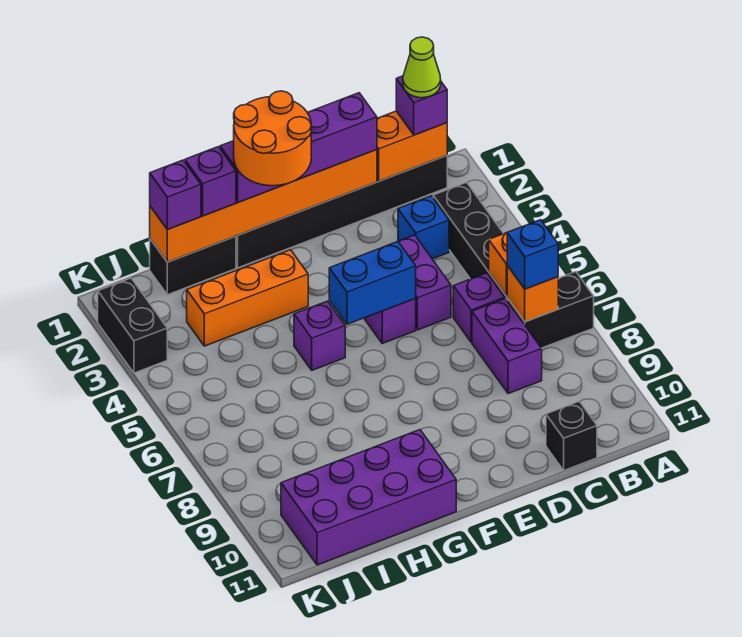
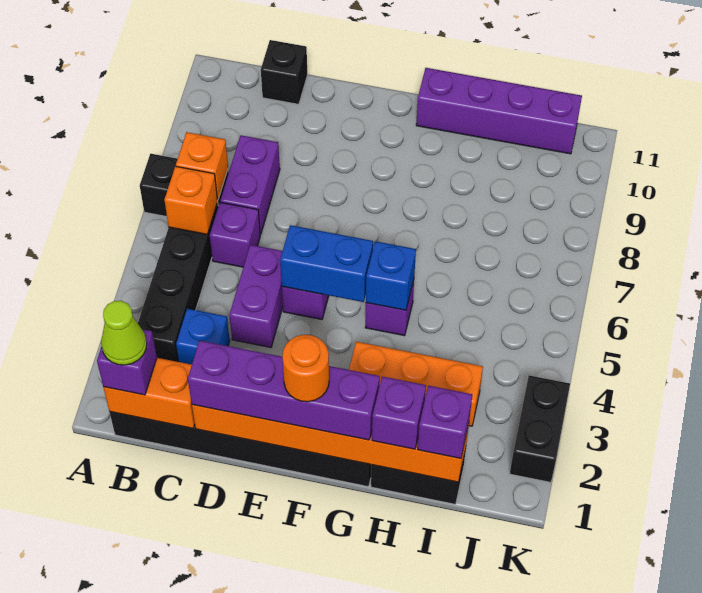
blue brick B7 level 3 -> blue brick G5 level 2
orange round brick F1:G2 level 4 -> orange round brick F1 level 4
purple brick G10:J11 level 1 -> purple brick G11:J11 level 1

